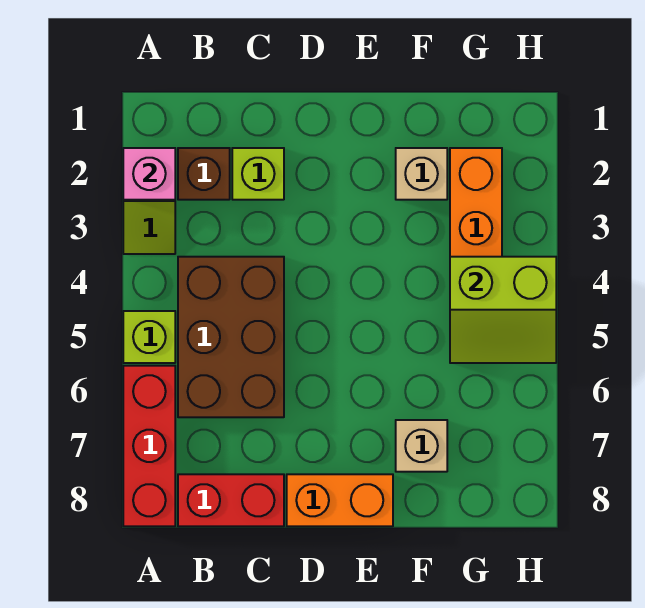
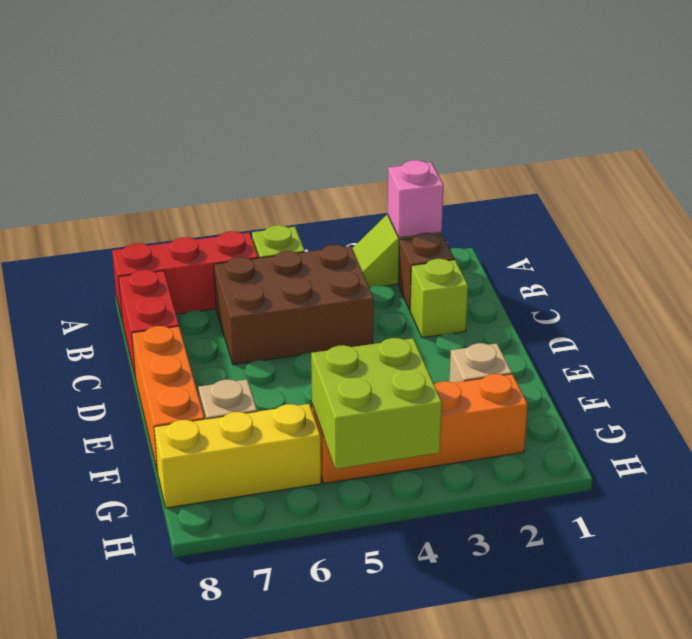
orange brick D8:E8 level 1 -> orange brick D8:F8 level 1
lime slope G4:H5 level 2 top 4 -> lime brick G4:H5 level 2
none -> yellow brick G6:G8 level 1

